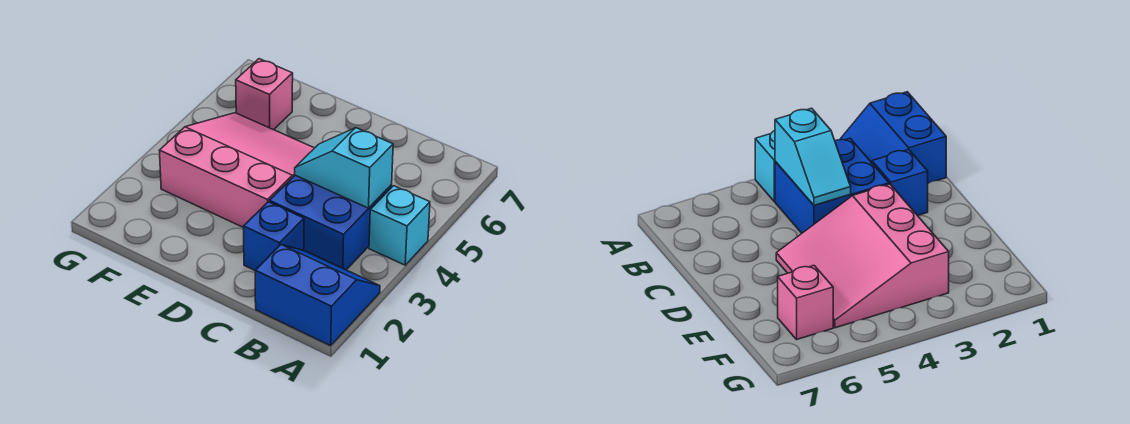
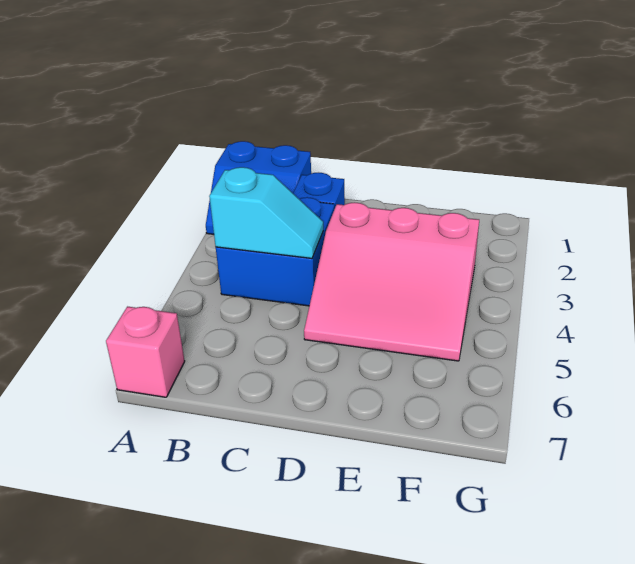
cyan brick A4 level 1 -> none
pink brick F6 level 1 -> pink brick A7 level 1

